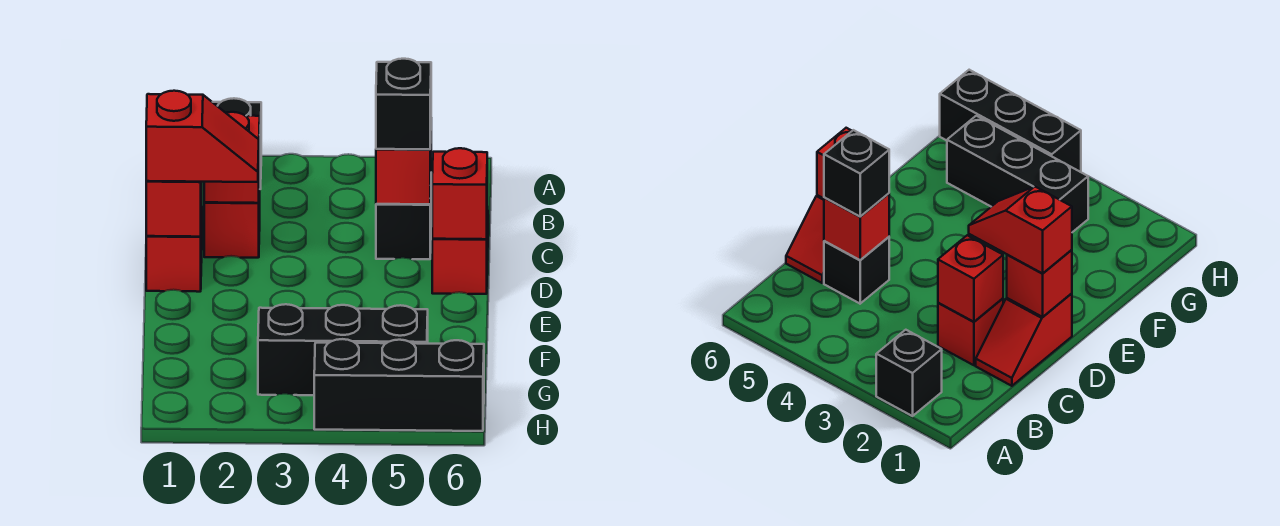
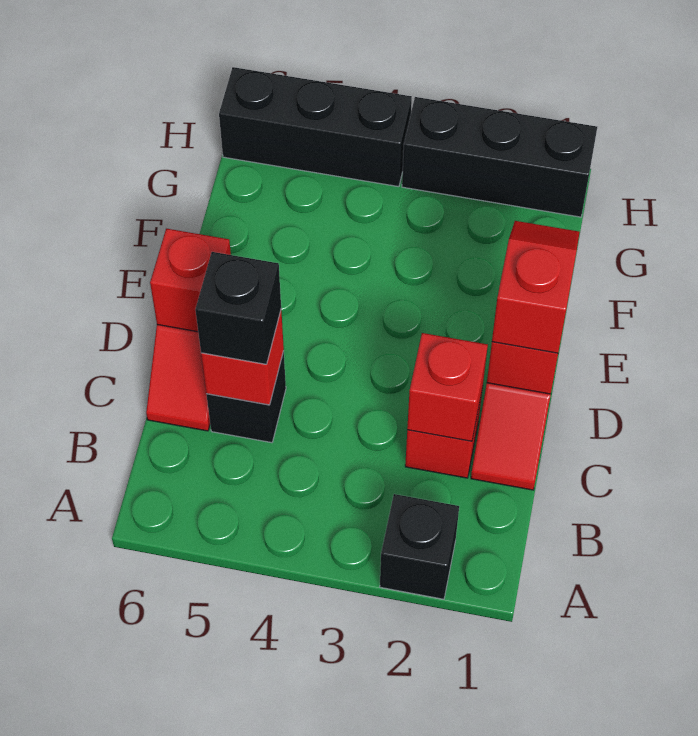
red slope D1:D2 level 3 top 1 -> red slope D1:E1 level 3 top D
black brick G3:G5 level 1 -> black brick H1:H3 level 1

